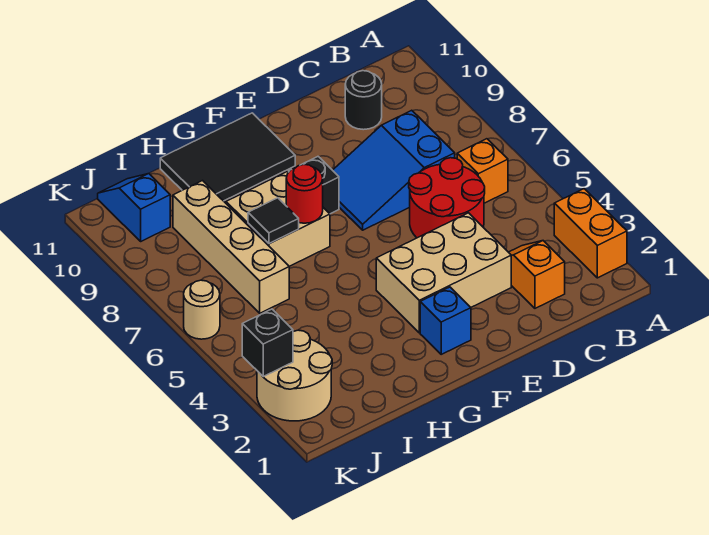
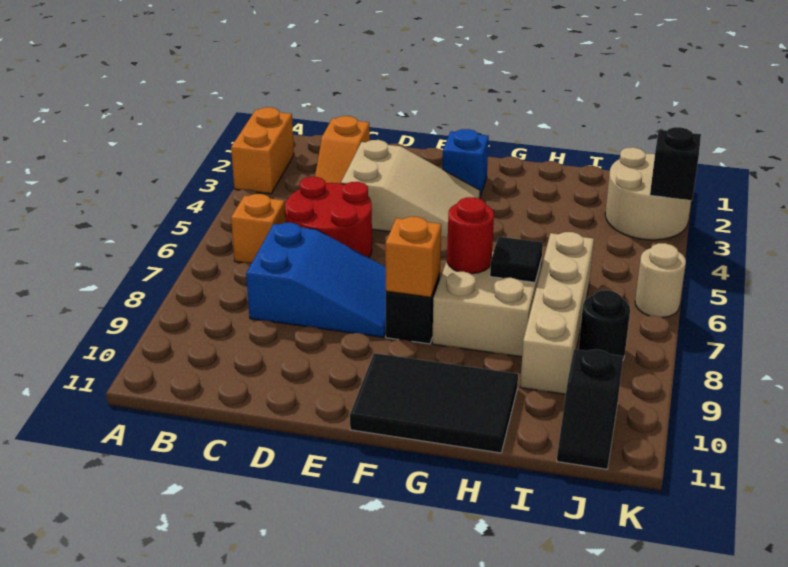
black round brick C10 level 1 -> black round brick J8 level 1
tan brick D3:F4 level 1 -> tan slope D3:F4 level 1 top D
none -> orange brick F8 level 2
blue slope J10:J11 level 1 top 10 -> black slope J10:J11 level 1 top 10

